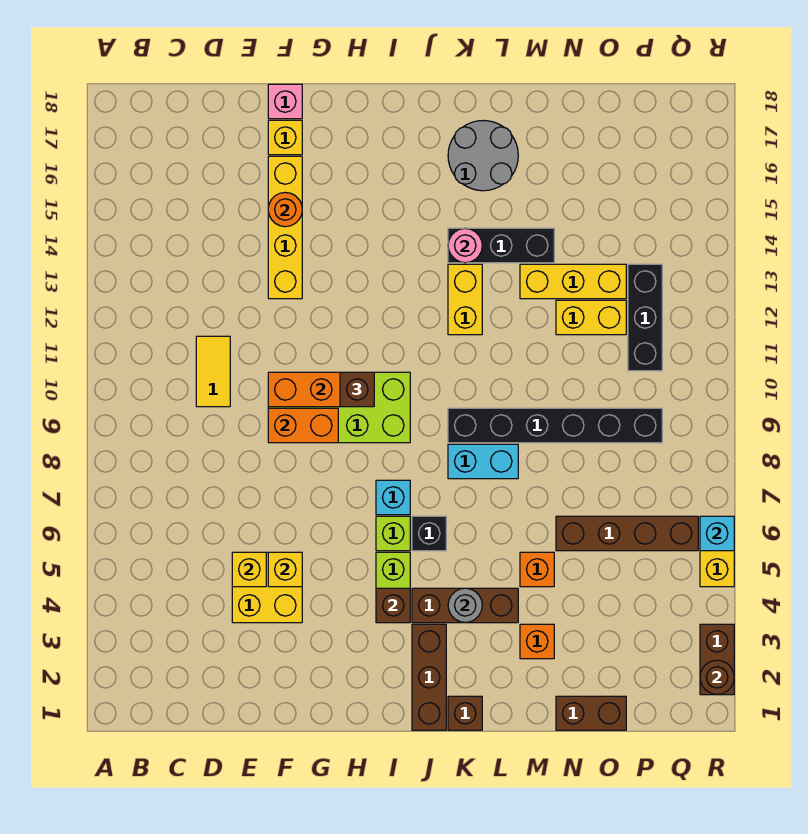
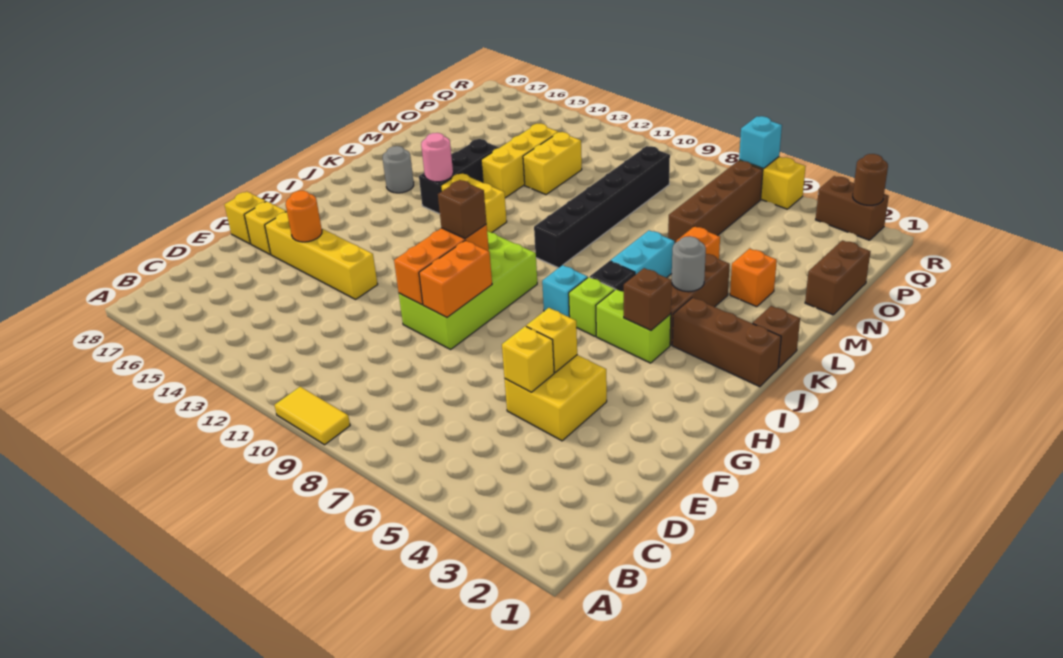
yellow tile D10:D11 level 1 -> yellow tile A9:A10 level 1
pink brick F18 level 1 -> yellow brick F18 level 1
cyan brick K8:L8 level 1 -> cyan brick K6:L6 level 1
grey round brick K16:L17 level 1 -> grey round brick K16 level 1
black brick P11:P13 level 1 -> none

